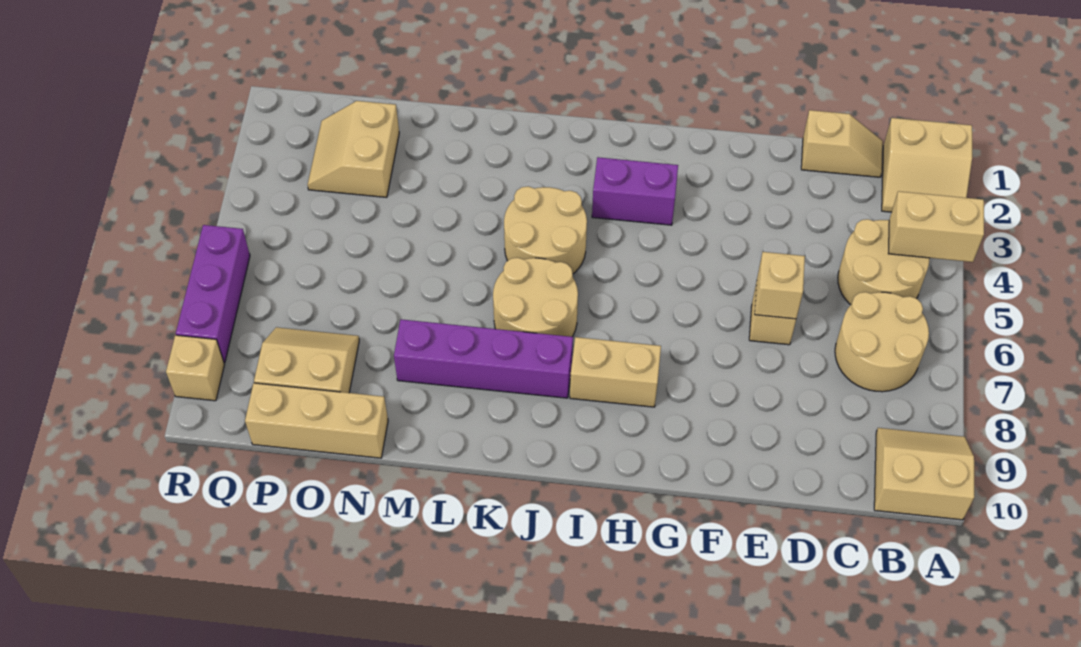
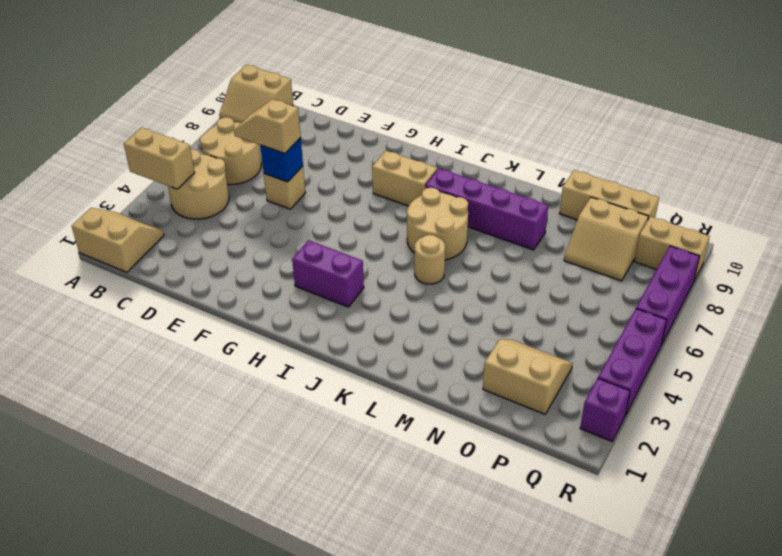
tan slope C1:D1 level 1 top D -> tan slope D6:E6 level 3 top E
tan brick E6 level 2 -> blue brick E6 level 2
tan round brick J4:K5 level 1 -> tan round brick K5 level 1
tan slope O2:P3 level 1 top O -> tan slope O2:P3 level 1 top 2
none -> purple brick R2 level 1
none -> purple brick R3:R5 level 1
tan brick R9 level 1 -> tan brick Q9:R9 level 1

